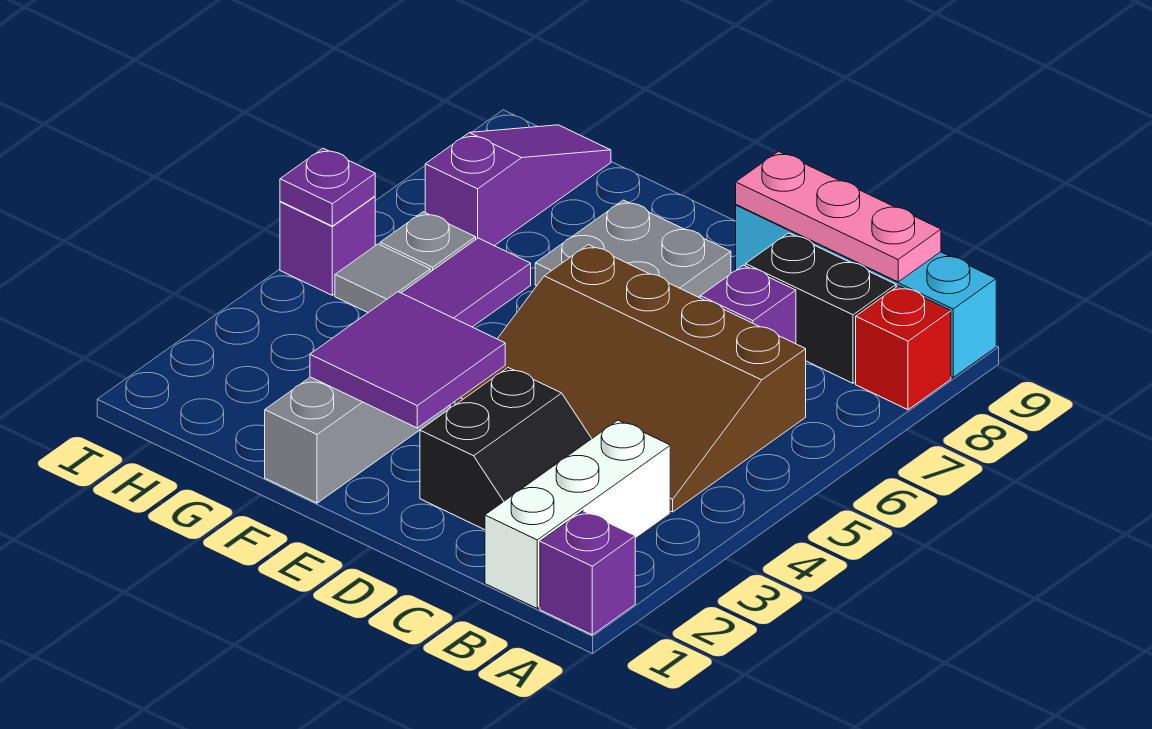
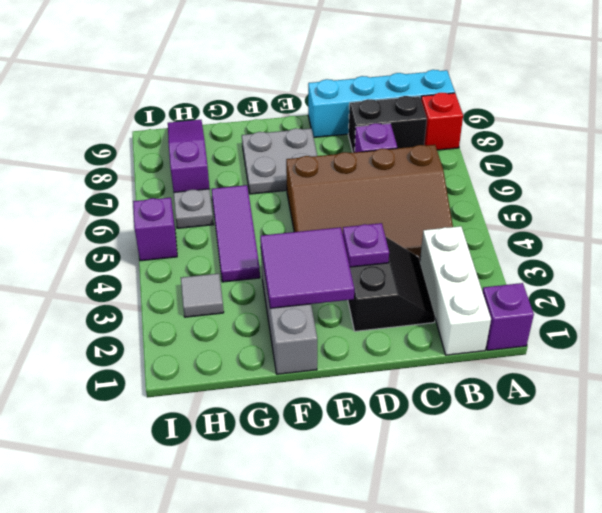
pink plate B9:D9 level 2 -> none
grey tile H5 level 1 -> grey tile H3 level 1
purple plate I5 level 2 -> purple plate D3 level 2

